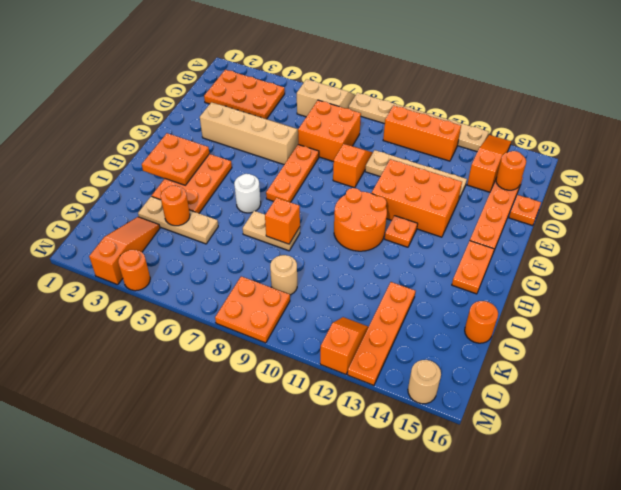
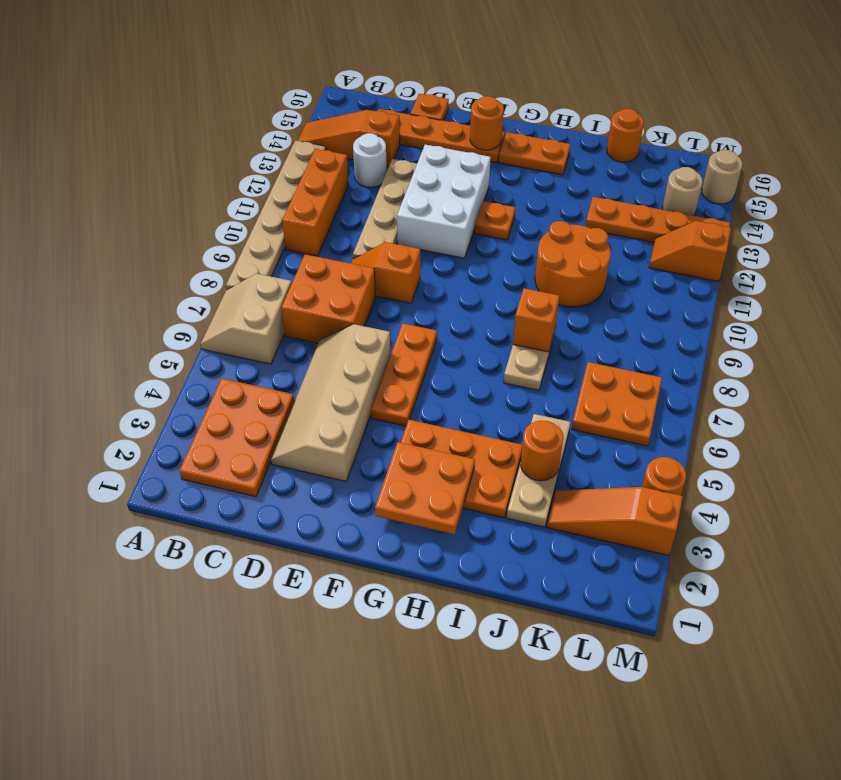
orange round brick C15 level 2 -> orange round brick F15 level 2
orange plate E7:G7 level 1 -> orange plate F5:F7 level 1
orange brick E11:F13 level 1 -> white brick E11:F13 level 1
orange round brick G10:H11 level 1 -> orange round brick I10:J11 level 1
white round brick H6 level 1 -> white round brick C13 level 1
tan round brick K9 level 1 -> tan round brick L14 level 1
orange plate L8:M9 level 1 -> orange plate K6:L7 level 1

